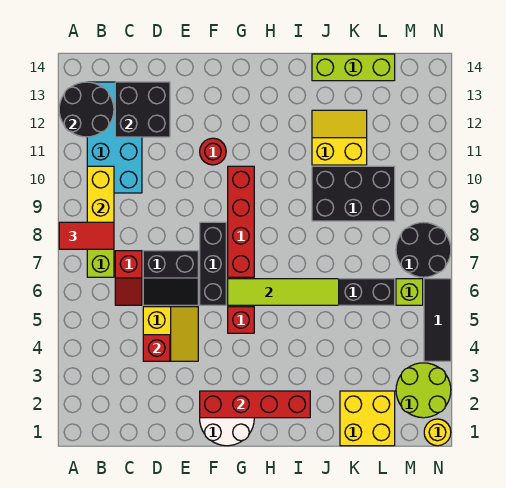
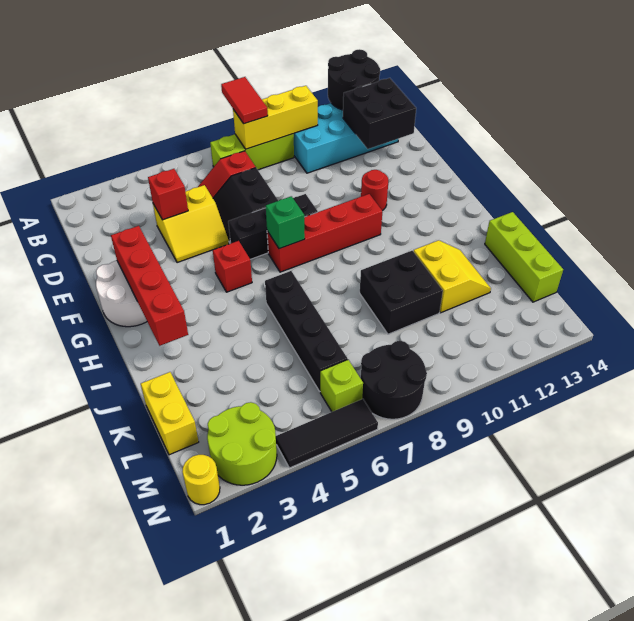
lime tile G6:J6 level 2 -> none
none -> green brick G7 level 2
black brick J9:L10 level 1 -> black brick J9:K10 level 1
yellow brick K1:L2 level 1 -> yellow brick K1:L1 level 1

